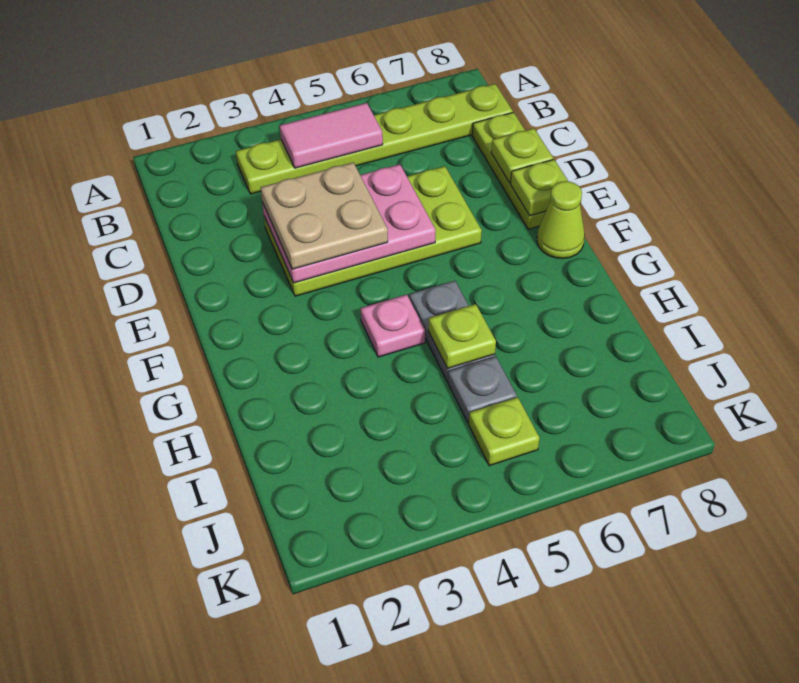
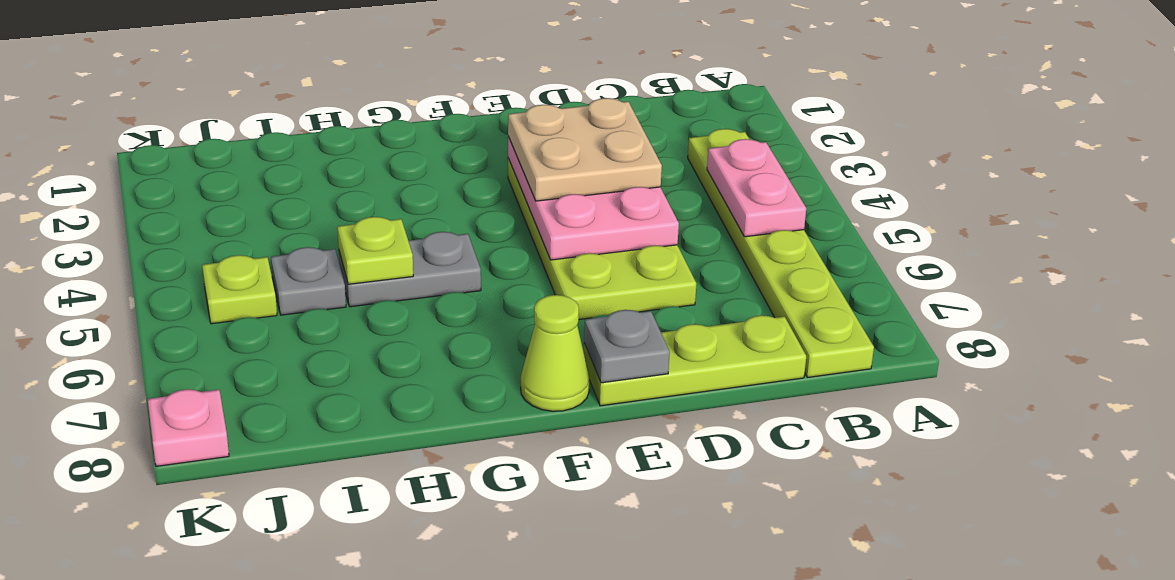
pink tile B4:B5 level 2 -> pink plate B4:B5 level 2
lime plate D8 level 2 -> none
lime plate E8 level 2 -> grey plate E8 level 2
pink plate G4 level 1 -> pink plate K8 level 1

